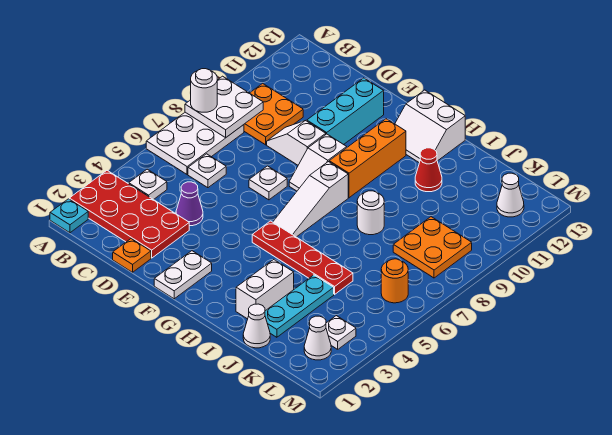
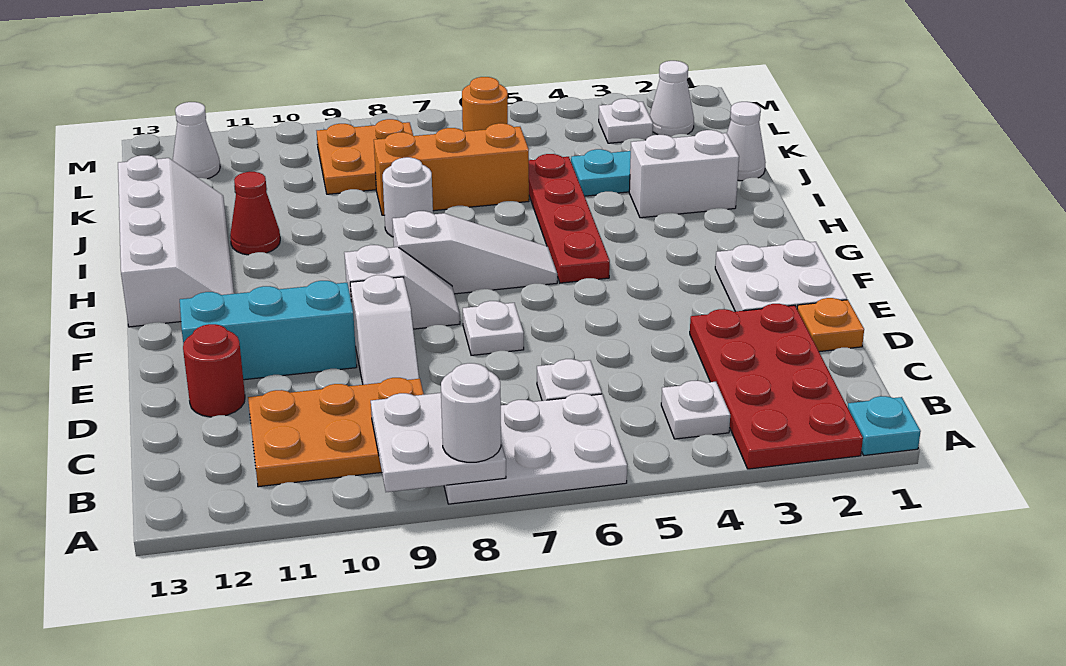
orange plate B9:C10 level 1 -> orange plate B9:C11 level 1
purple cone D4 level 1 -> none
none -> red round brick D12 level 1
white plate F1:F2 level 1 -> white plate E1:F2 level 1
orange brick G9:G11 level 1 -> orange brick J6:J8 level 1
white slope G12:H13 level 1 top 13 -> white slope G12:J13 level 1 top 13

